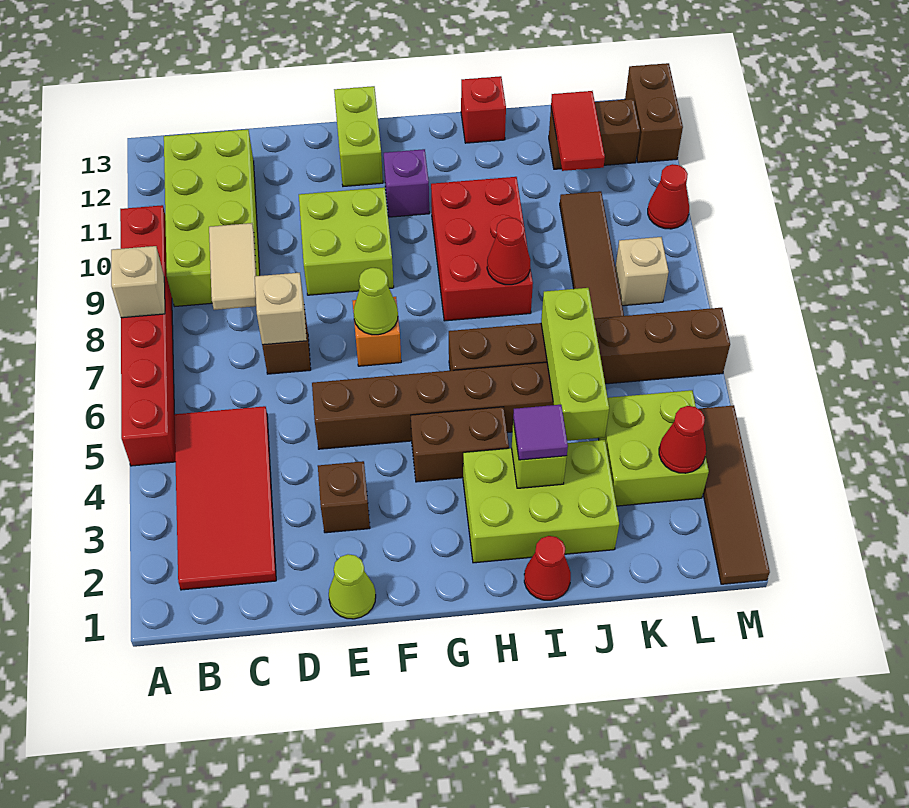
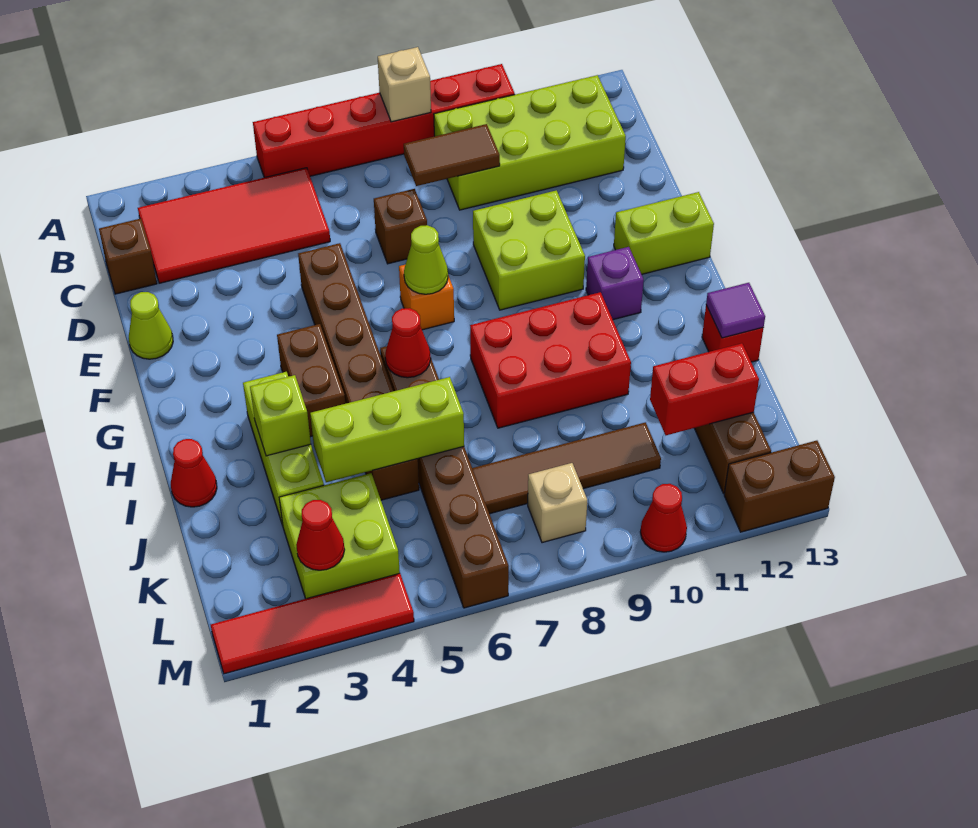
tan tile C8:C9 level 2 -> brown tile C8:C9 level 2
tan brick D7 level 2 -> none
brown brick E3 level 1 -> brown brick C1 level 1
lime brick H2:J3 level 1 -> lime brick H3:J3 level 1
purple tile I3 level 3 -> purple tile I13 level 2
red cone I8 level 2 -> red cone H6 level 2
red tile K11:K12 level 2 -> red brick K11:K12 level 2
brown tile M1:M4 level 1 -> red tile M1:M4 level 1

